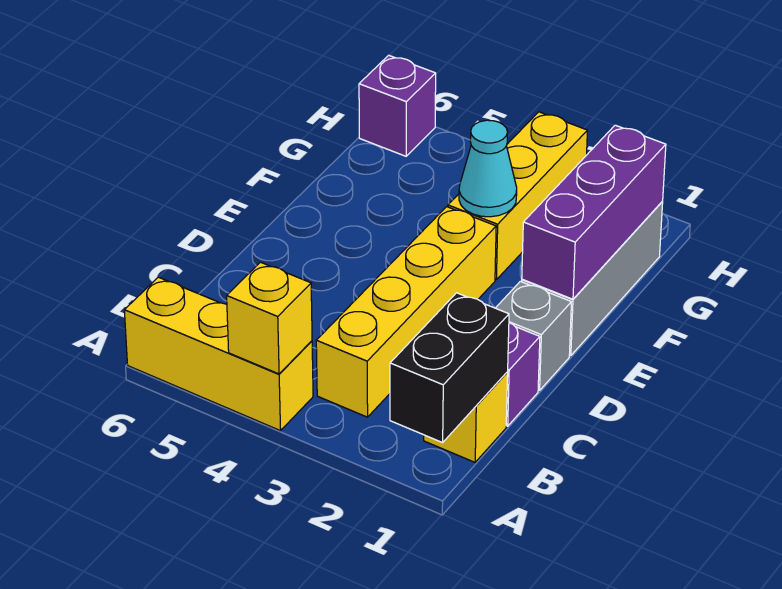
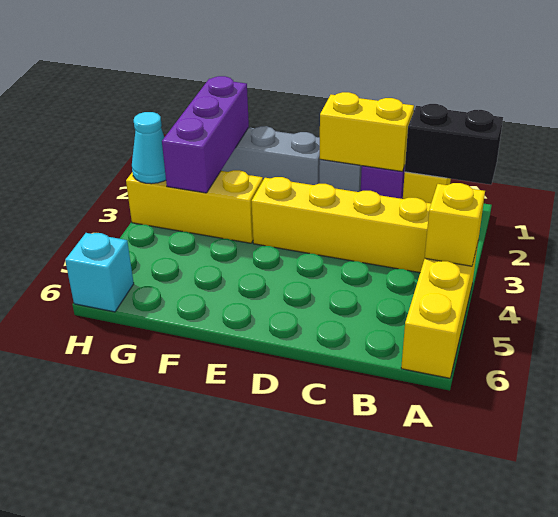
none -> yellow brick C1:D1 level 2
purple brick E1:G1 level 2 -> purple brick G1:G3 level 2
cyan cone F3 level 2 -> cyan cone H3 level 2
purple brick H6 level 1 -> cyan brick H6 level 1

